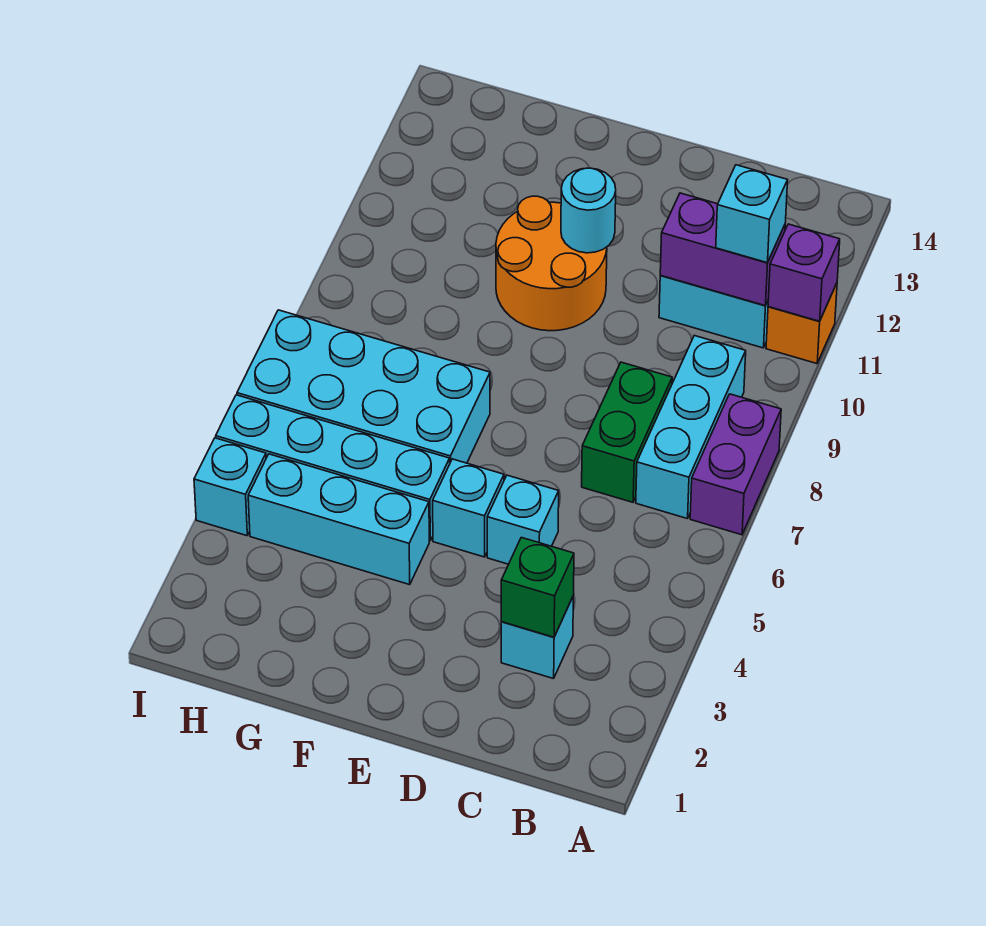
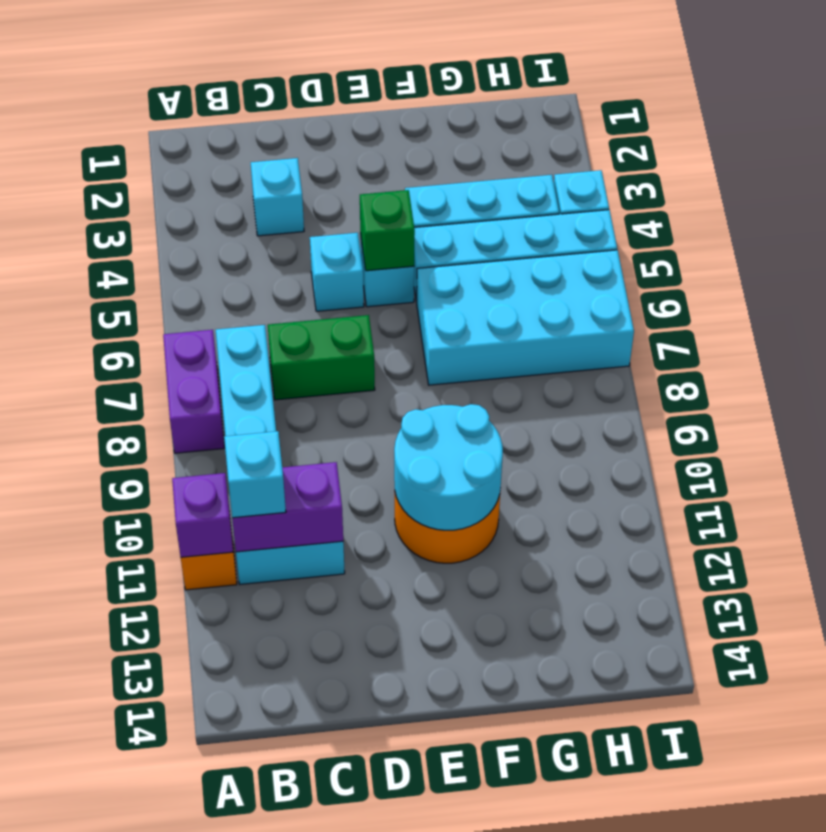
green brick C3 level 2 -> green brick E5 level 2
green brick C7:C8 level 1 -> green brick C7:D7 level 1
cyan round brick E11 level 2 -> cyan round brick E10:F11 level 2

